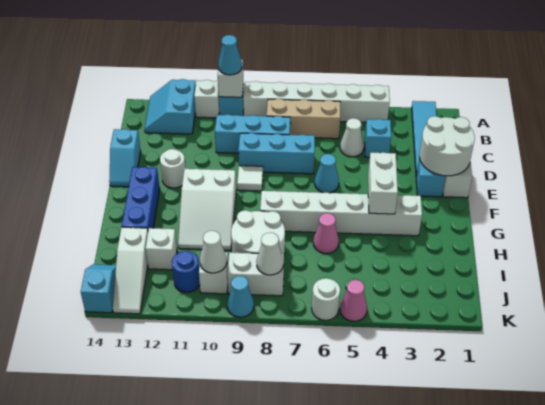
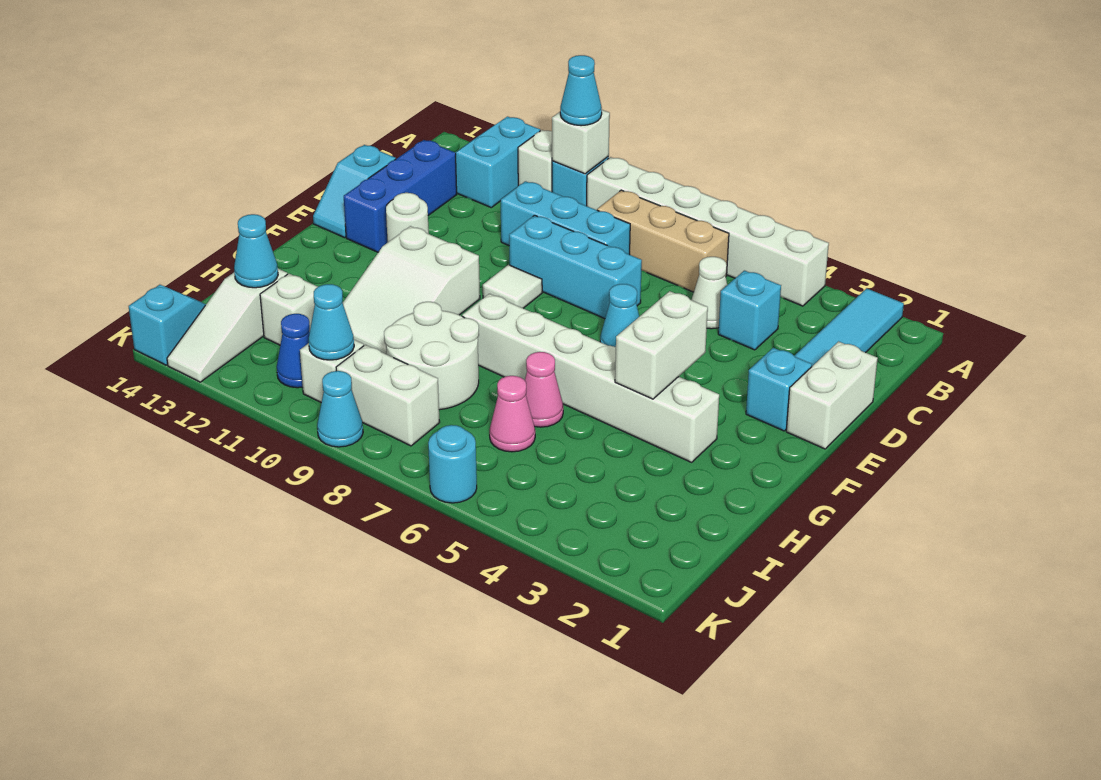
white round brick D1:E2 level 2 -> none
blue brick F13:H13 level 1 -> blue brick C13:E13 level 1
none -> cyan cone I13 level 2
white cone J8 level 2 -> none
white cone J10 level 2 -> cyan cone J10 level 2
blue round brick J11 level 1 -> blue cone J11 level 1
pink cone K5 level 1 -> pink cone I6 level 1
white round brick K6 level 1 -> cyan round brick K6 level 1

